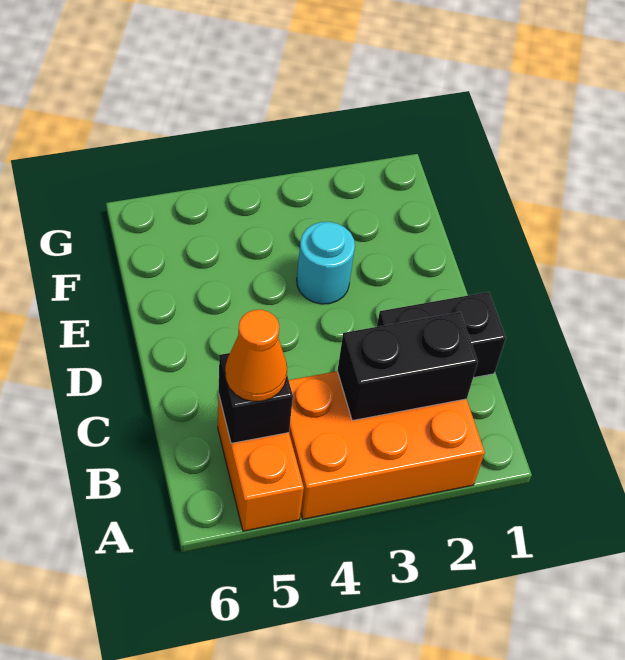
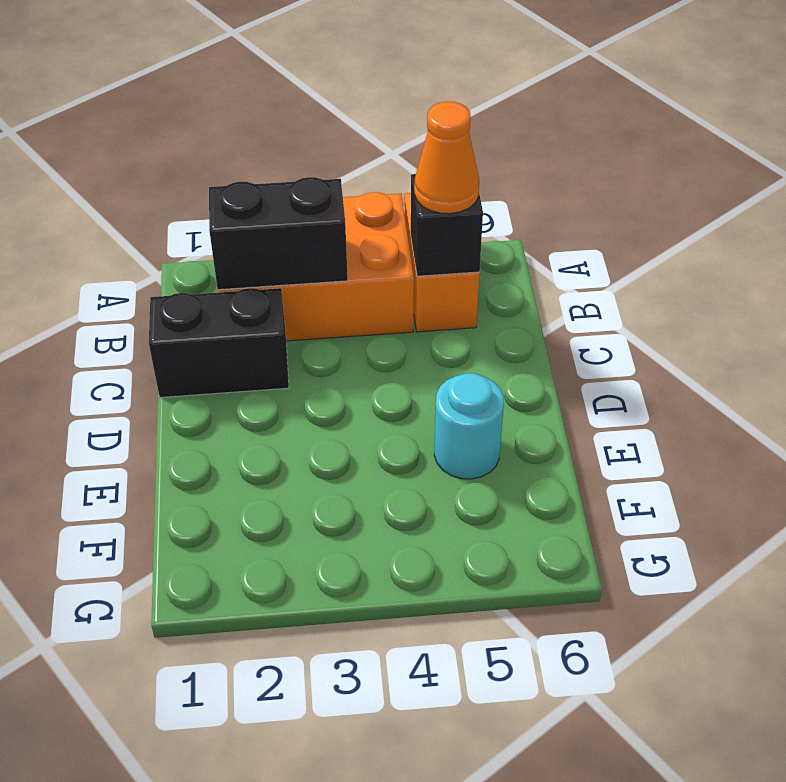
cyan round brick E3 level 1 -> cyan round brick E5 level 1

